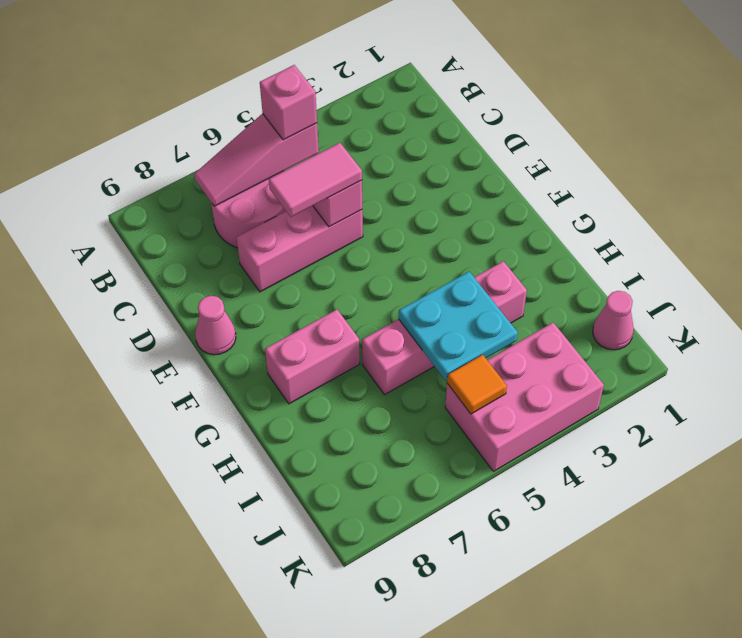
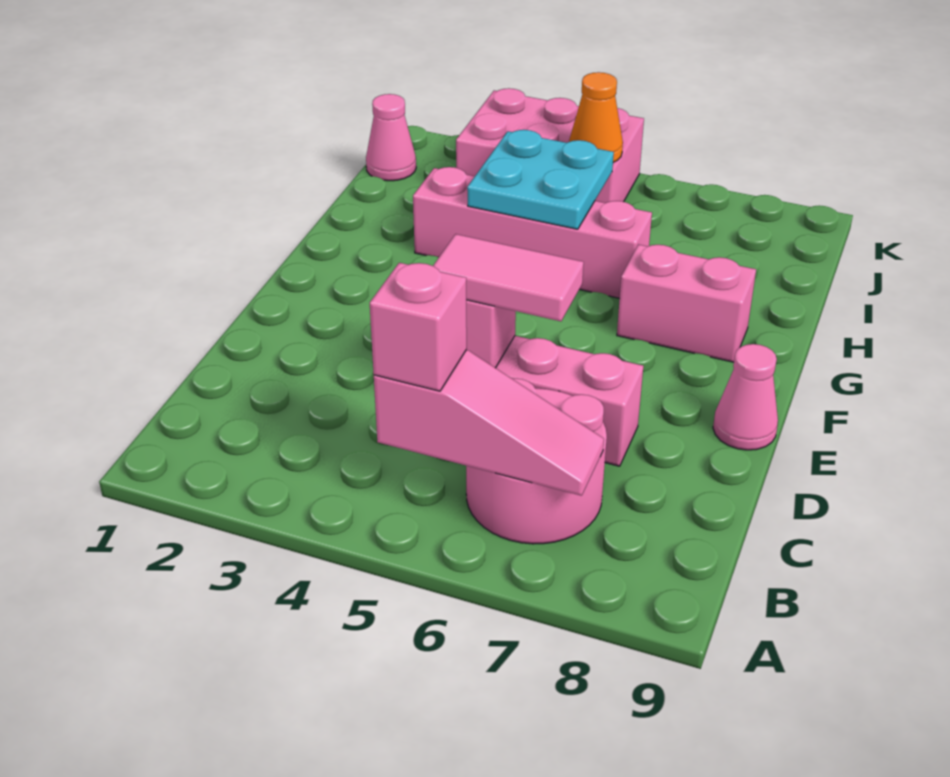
orange tile J5 level 2 -> orange cone J5 level 2

